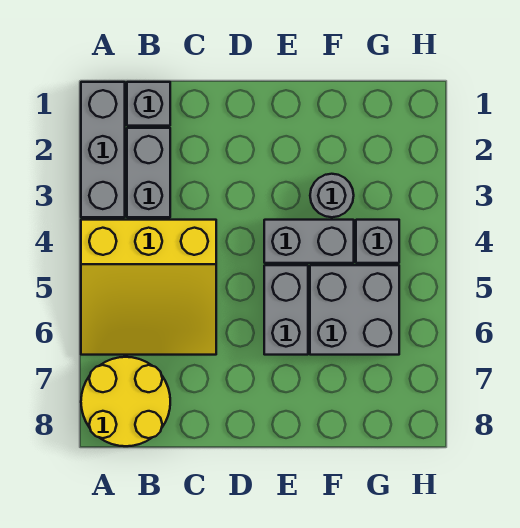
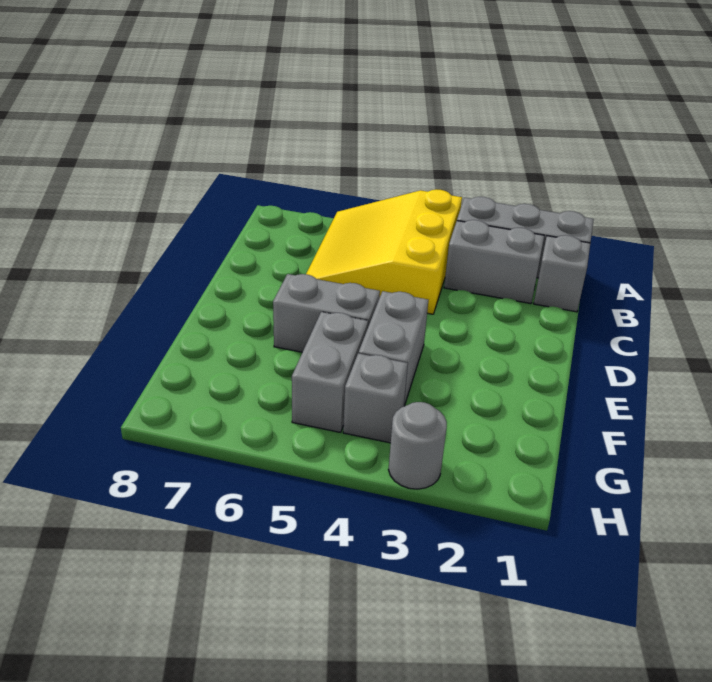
yellow round brick A7:B8 level 1 -> none
grey round brick F3 level 1 -> grey round brick H3 level 1
grey brick F5:G6 level 1 -> grey brick F5:G5 level 1

